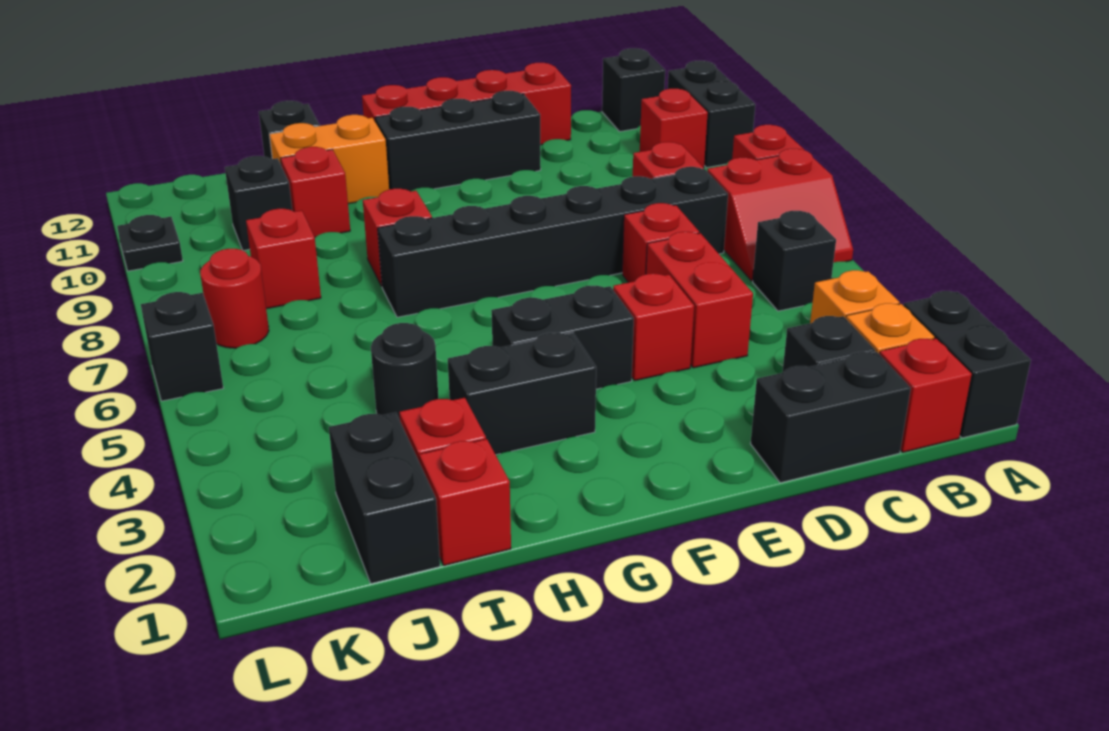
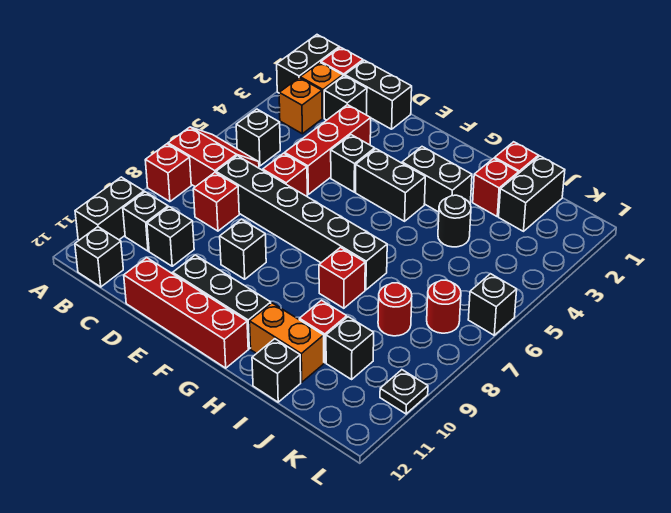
red brick B10 level 1 -> black brick B10 level 1
none -> black brick C10 level 1
red brick D4:D5 level 1 -> red brick D3:D5 level 1
red brick E4 level 1 -> black brick E4 level 1
none -> black brick E9 level 1
red brick J8 level 1 -> red round brick J8 level 1

